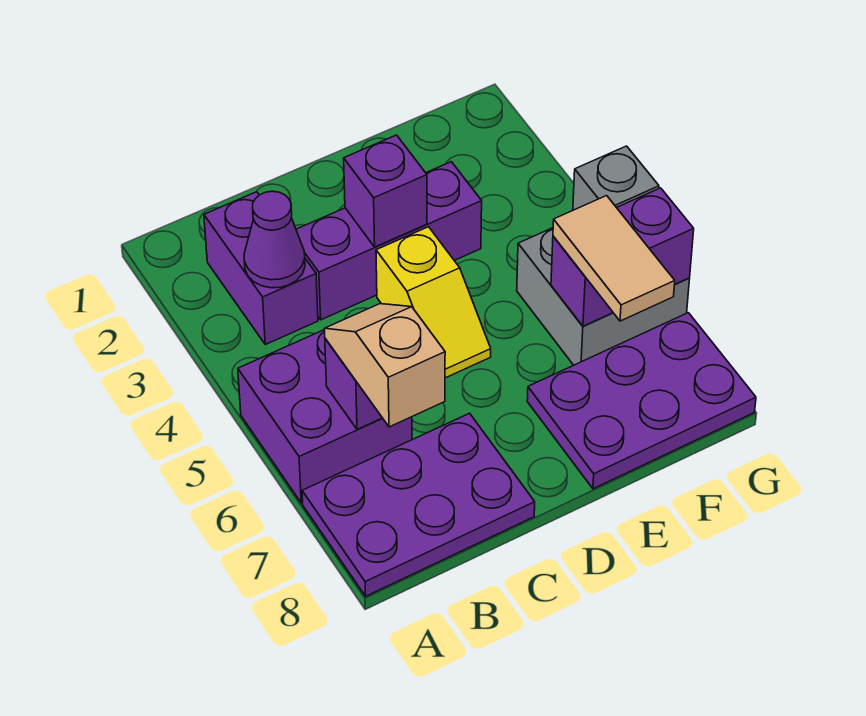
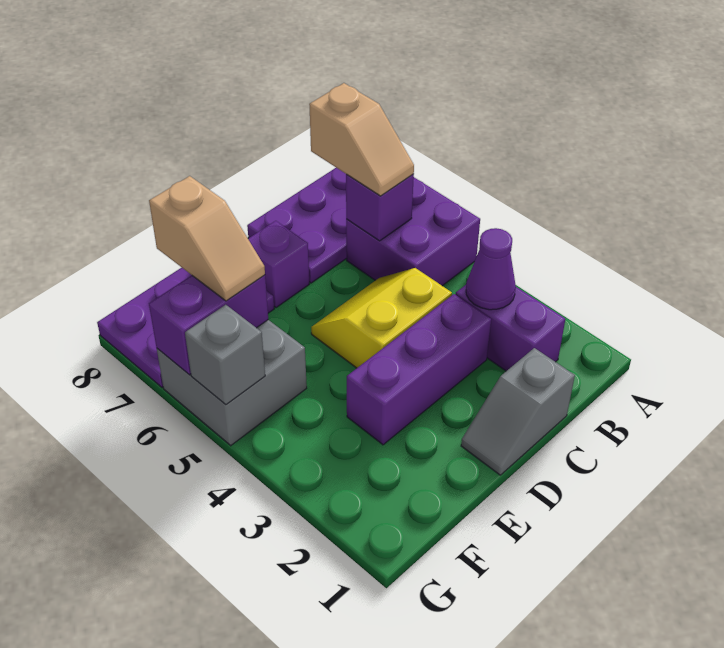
none -> grey slope C1:D1 level 1 top C
purple brick D3 level 2 -> purple brick D7 level 1
yellow slope D4:D5 level 1 top 4 -> yellow slope C4:D5 level 1 top 4
tan tile F6:F7 level 3 -> tan slope F6:F7 level 3 top 7

